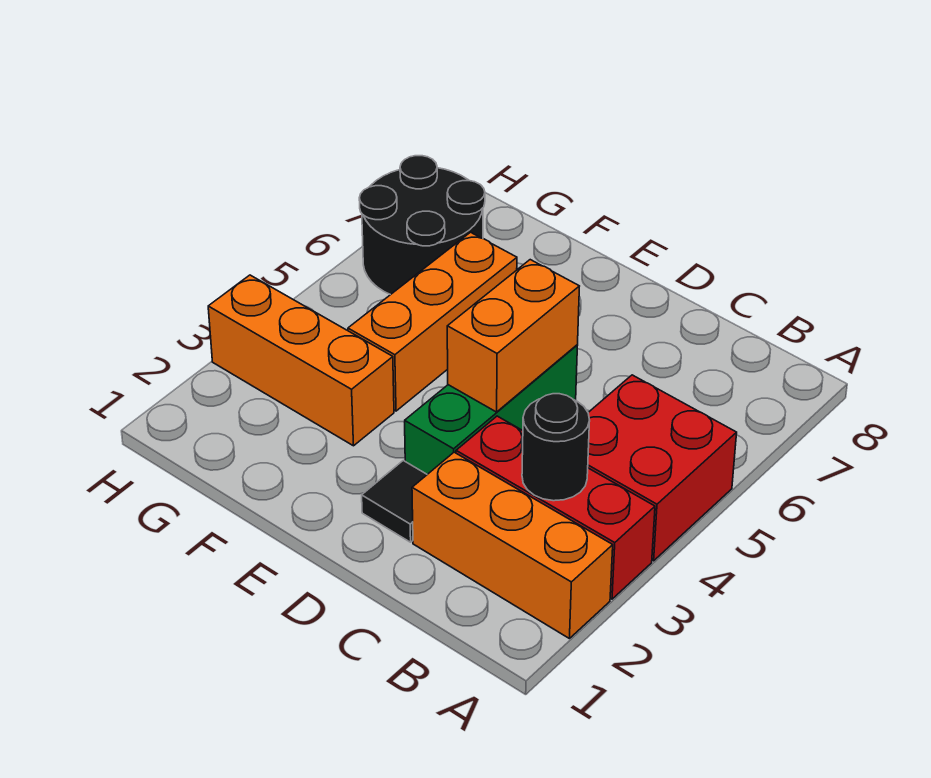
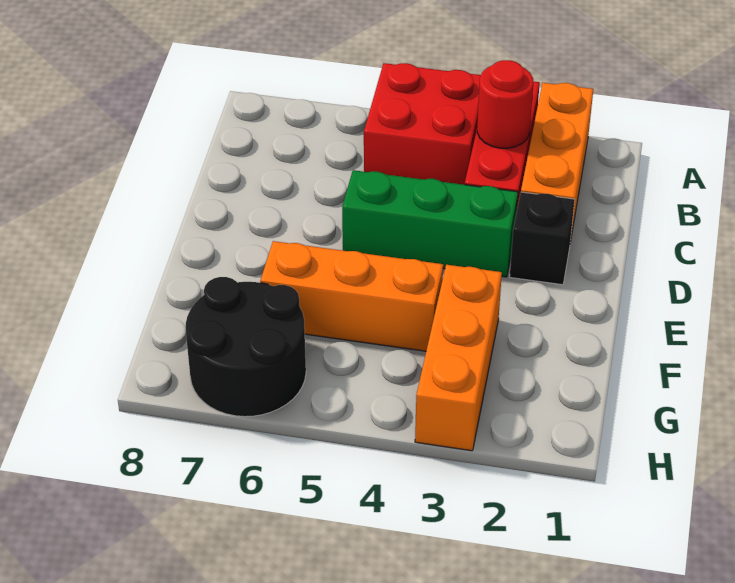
black round brick B3 level 2 -> red round brick B3 level 2
black tile D2 level 1 -> black brick D2 level 1
orange brick D4:D5 level 2 -> none

